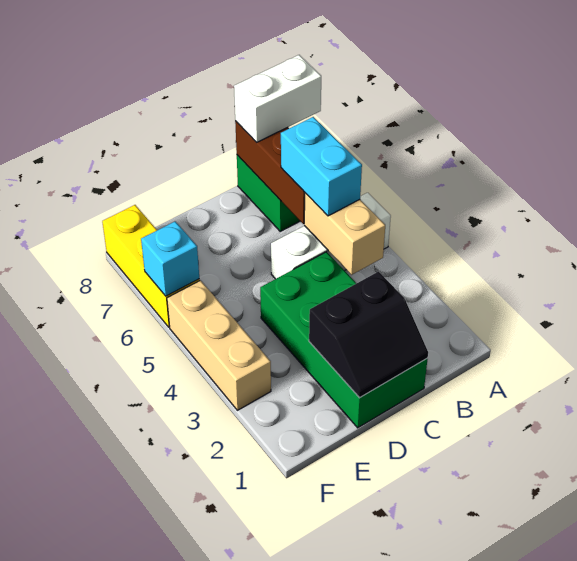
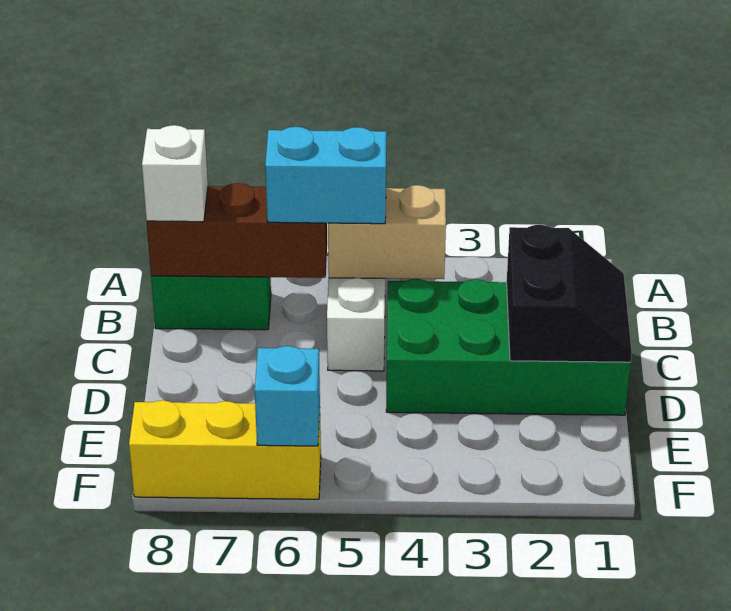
white brick A8:B8 level 3 -> white brick B8 level 3
tan brick F3:F5 level 1 -> none

